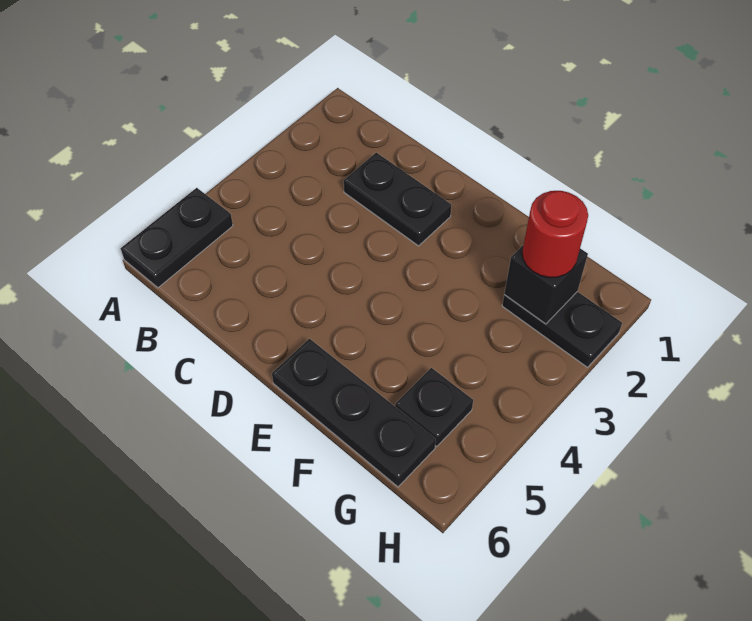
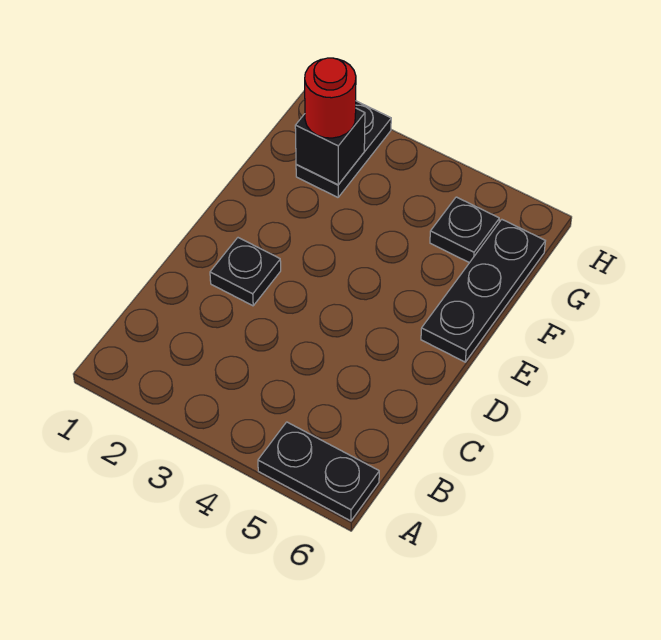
black plate C2:D2 level 1 -> black plate D2 level 1

